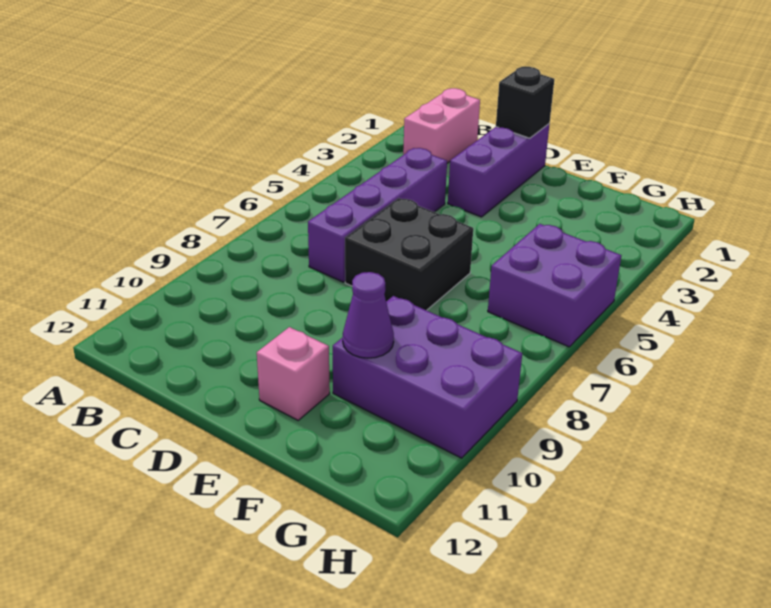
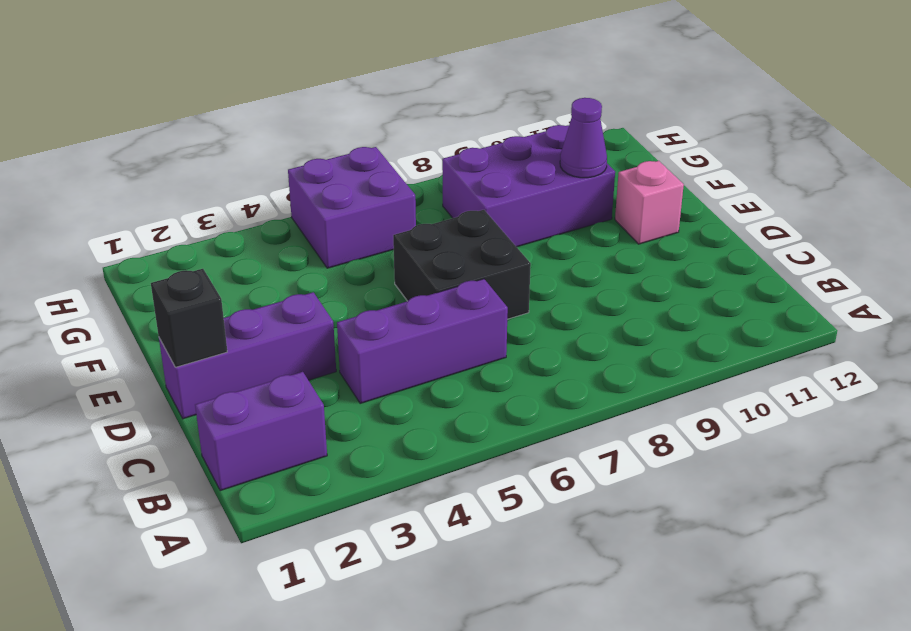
pink brick B1:B2 level 1 -> purple brick B1:B2 level 1
purple brick C4:C7 level 1 -> purple brick C4:C6 level 1
purple brick F9:H10 level 1 -> purple brick F8:G10 level 1

